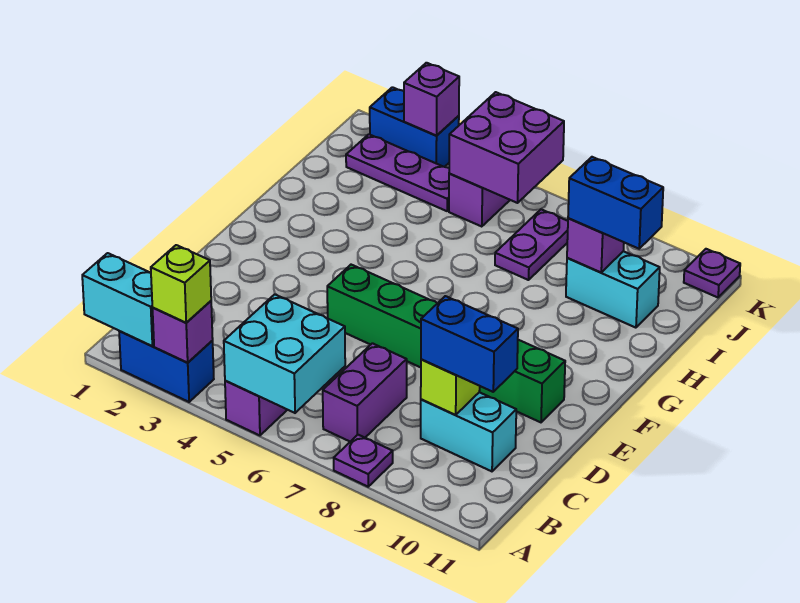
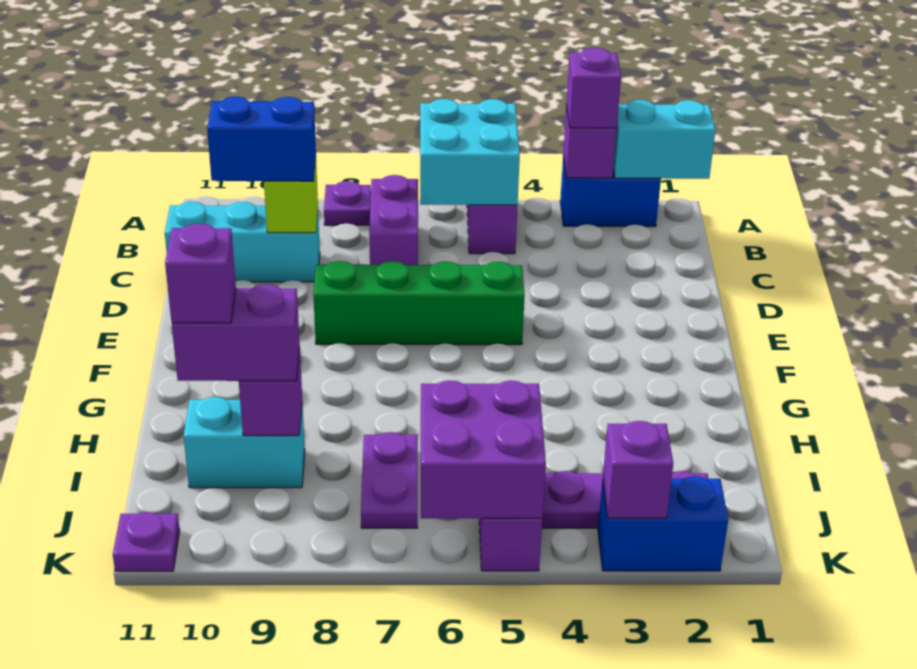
lime brick A3 level 3 -> purple brick A3 level 3
cyan brick C9:C10 level 1 -> cyan brick C9:C11 level 1
green brick E5:E10 level 1 -> green brick E5:E8 level 1
blue brick I9:I10 level 3 -> purple brick I9:I10 level 3
none -> purple brick I10 level 4

